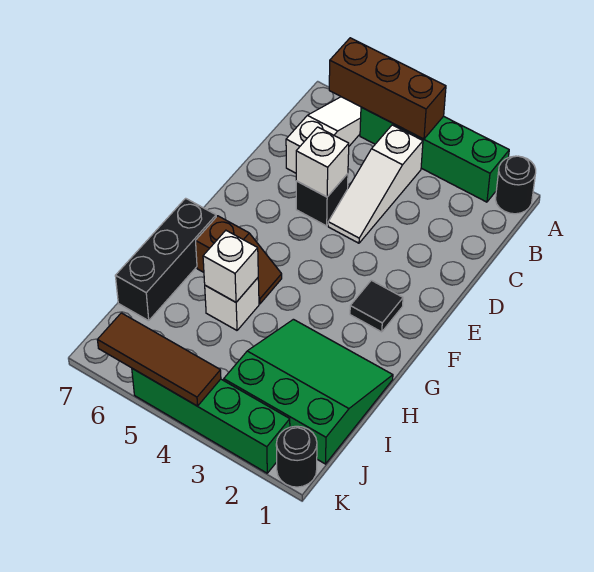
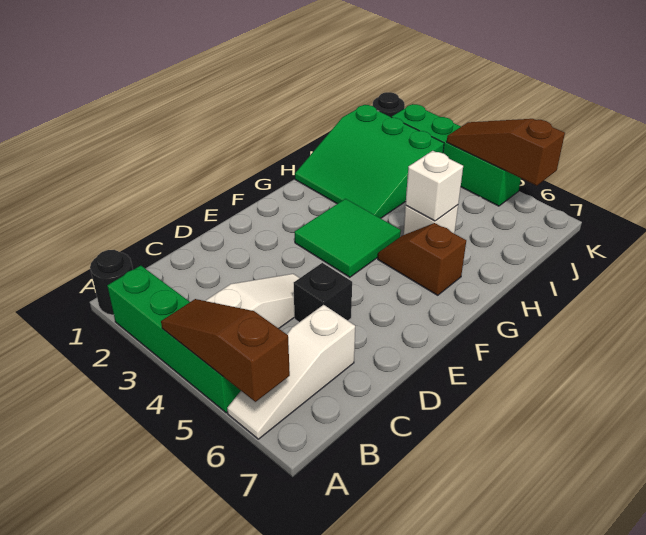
brown brick A4:A6 level 2 -> brown slope A4:A6 level 2 top 6
white brick D5 level 2 -> none
black tile F2 level 1 -> none
none -> green tile F3:G4 level 1
black brick G7:I7 level 1 -> none
brown tile K4:K6 level 2 -> brown slope K4:K6 level 2 top 6

